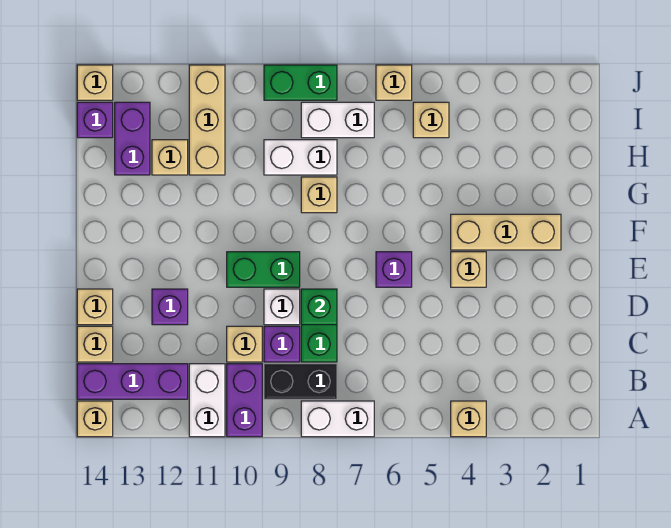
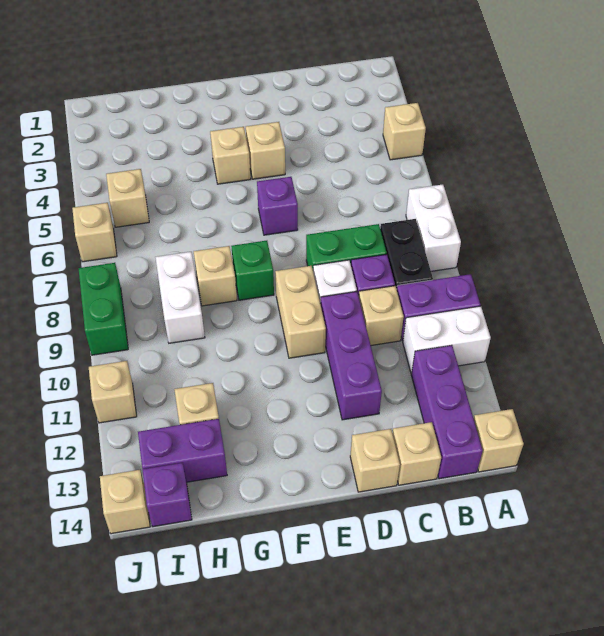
green brick D8 level 2 -> green brick F8 level 1
purple brick D12 level 1 -> purple brick D10:D12 level 1
green brick E9:E10 level 1 -> tan brick E9:E10 level 1
tan brick F2:F4 level 1 -> tan brick F4 level 1
tan brick H11:J11 level 1 -> tan brick J11 level 1
white brick I7:I8 level 1 -> none

